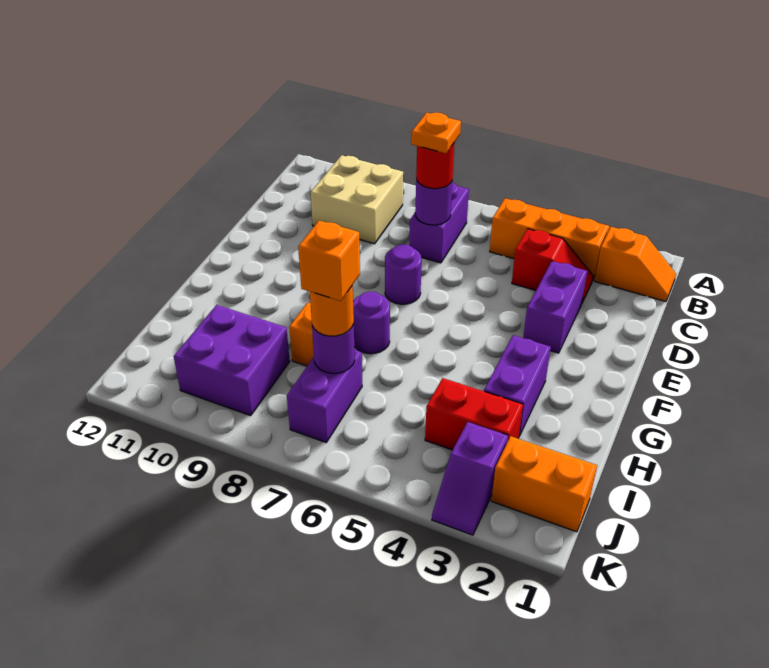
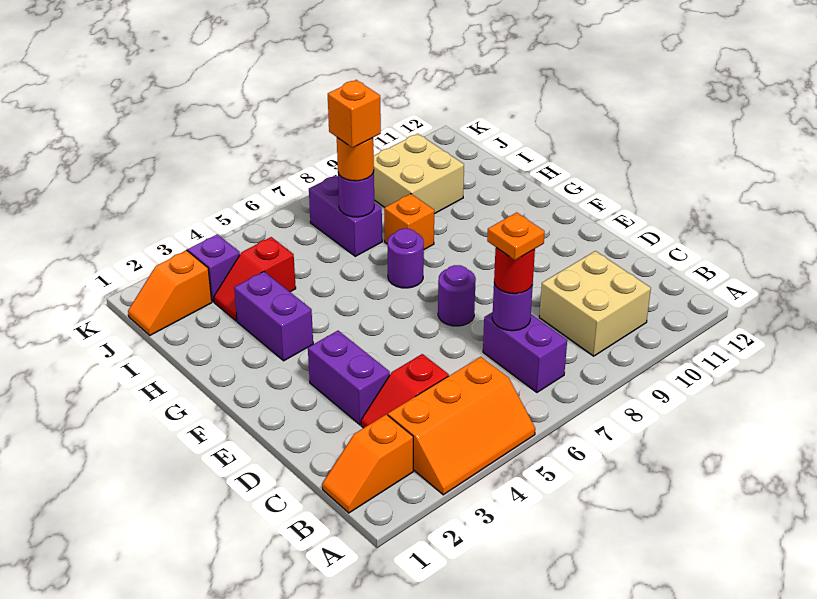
red brick I3:I4 level 1 -> red slope I3:I4 level 1 top 4
purple brick I9:J10 level 1 -> tan brick I9:J10 level 1
orange brick J1:J2 level 1 -> orange slope J1:J2 level 1 top 2

